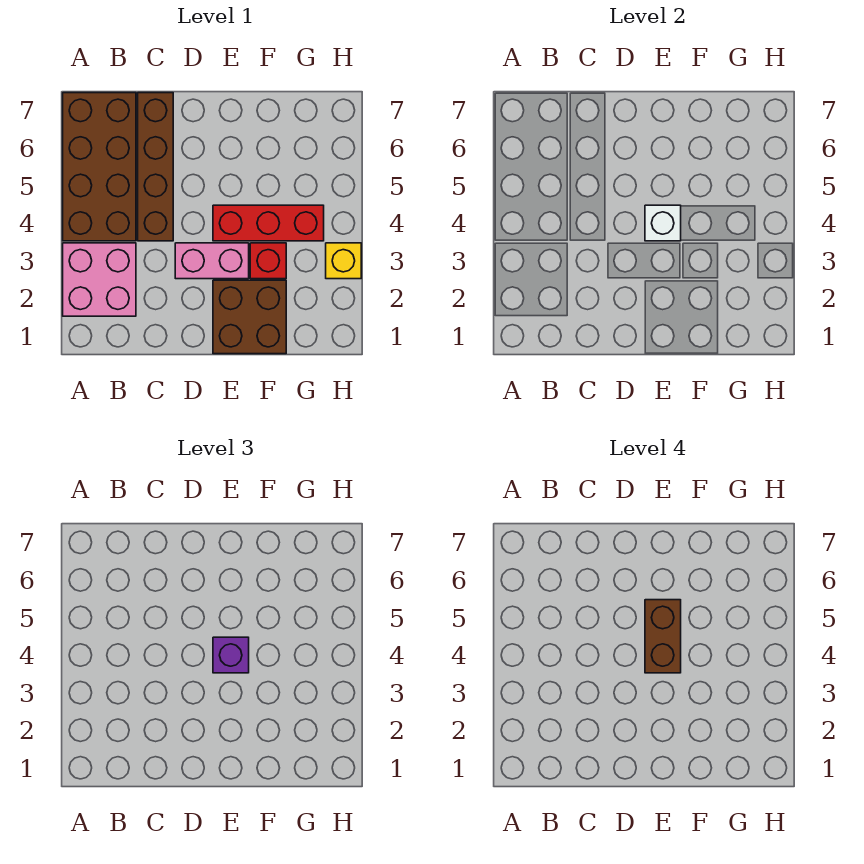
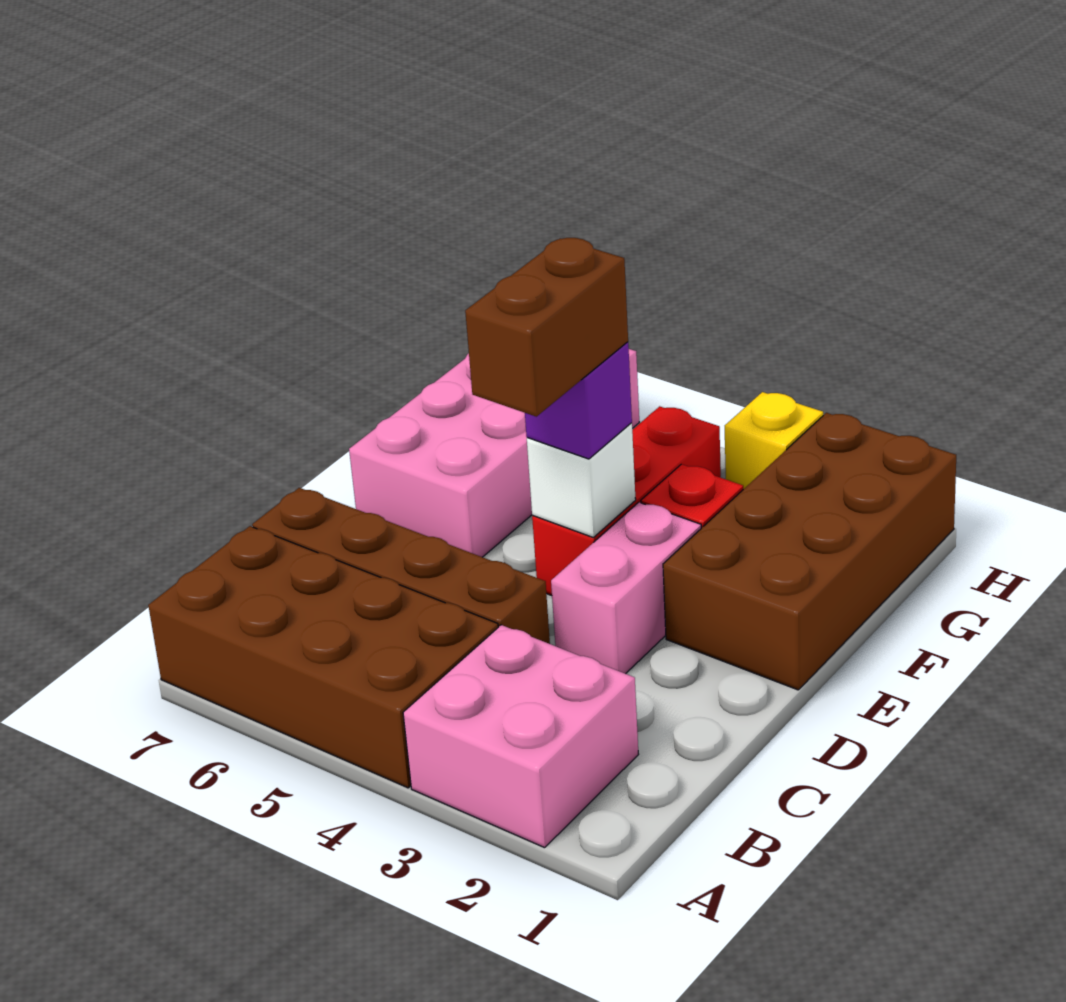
brown brick E1:F2 level 1 -> brown brick E1:H2 level 1
brown brick E4:E5 level 4 -> brown brick D4:E4 level 4
none -> pink brick E6:H7 level 1

